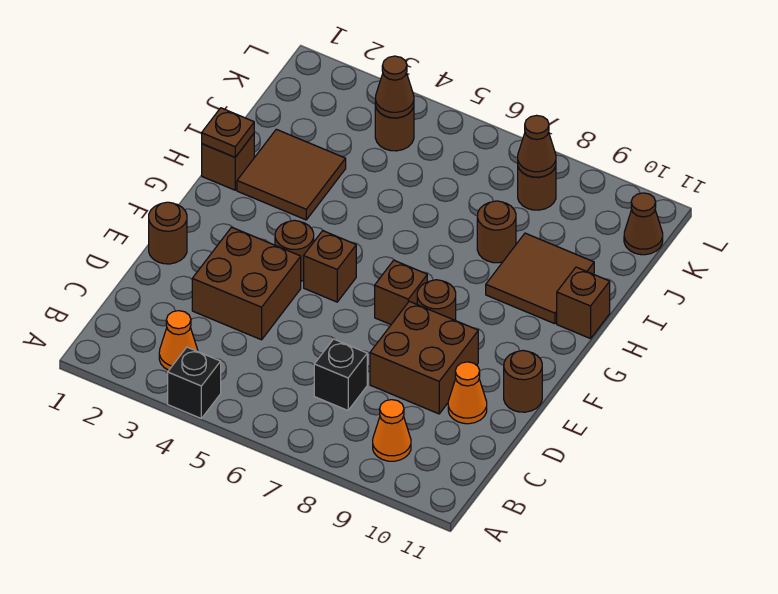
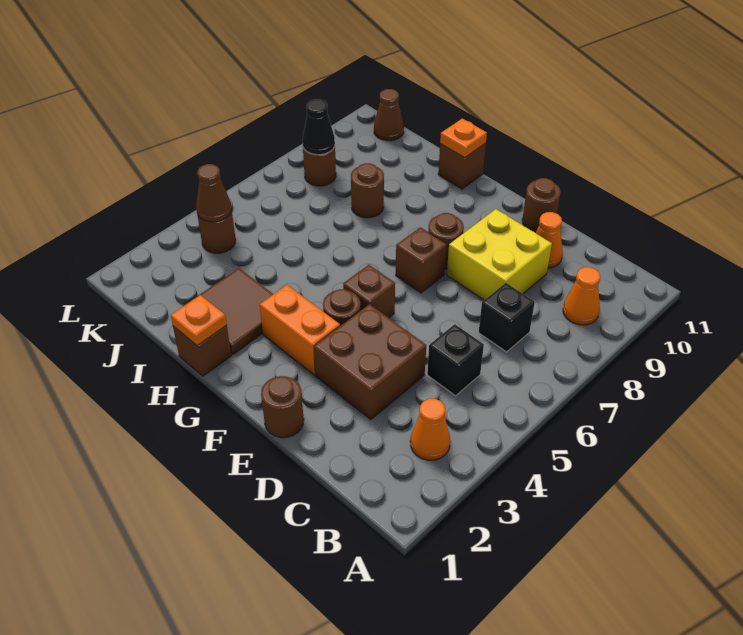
black brick A4 level 1 -> black brick C5 level 1
brown brick D8:E9 level 1 -> yellow brick D8:E9 level 1
none -> orange brick F3:G3 level 1
brown plate H1 level 2 -> orange plate H1 level 2
brown tile H9:I10 level 1 -> none
none -> orange plate H11 level 2
brown cone K8 level 2 -> black cone K8 level 2

